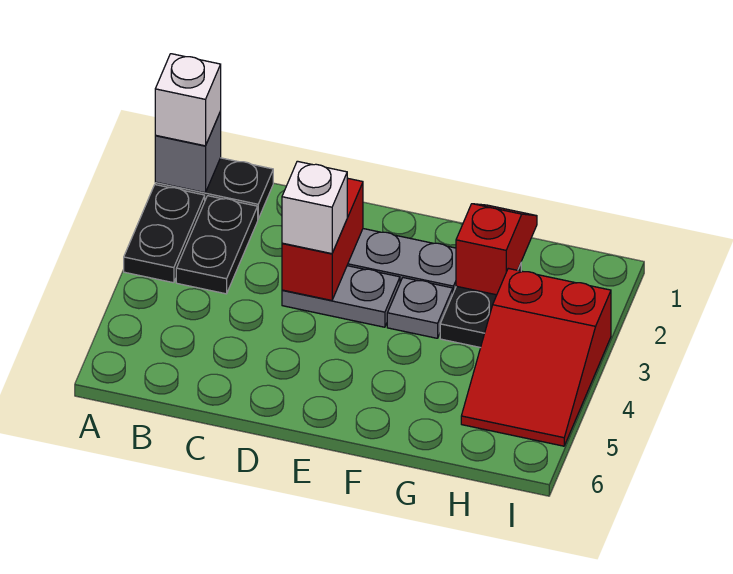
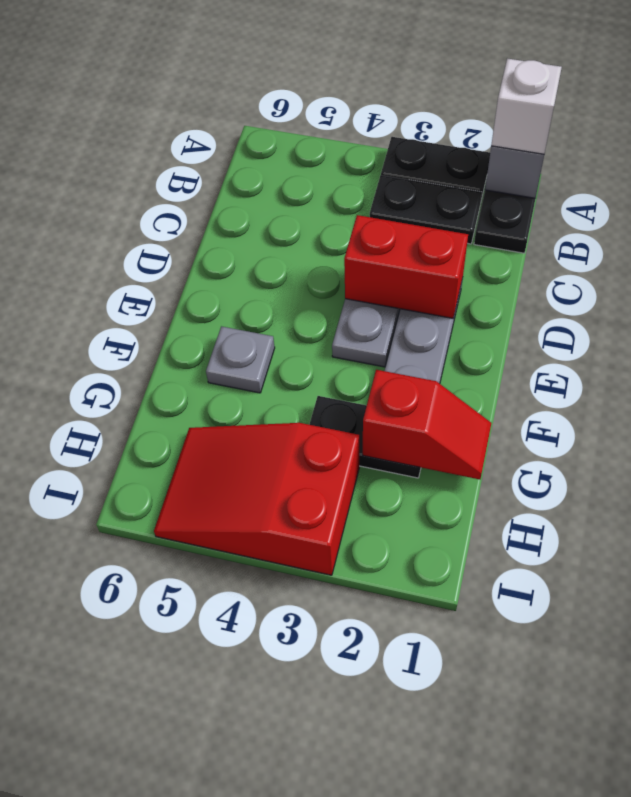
white brick D3 level 3 -> none
grey plate F3 level 1 -> grey plate F5 level 1

